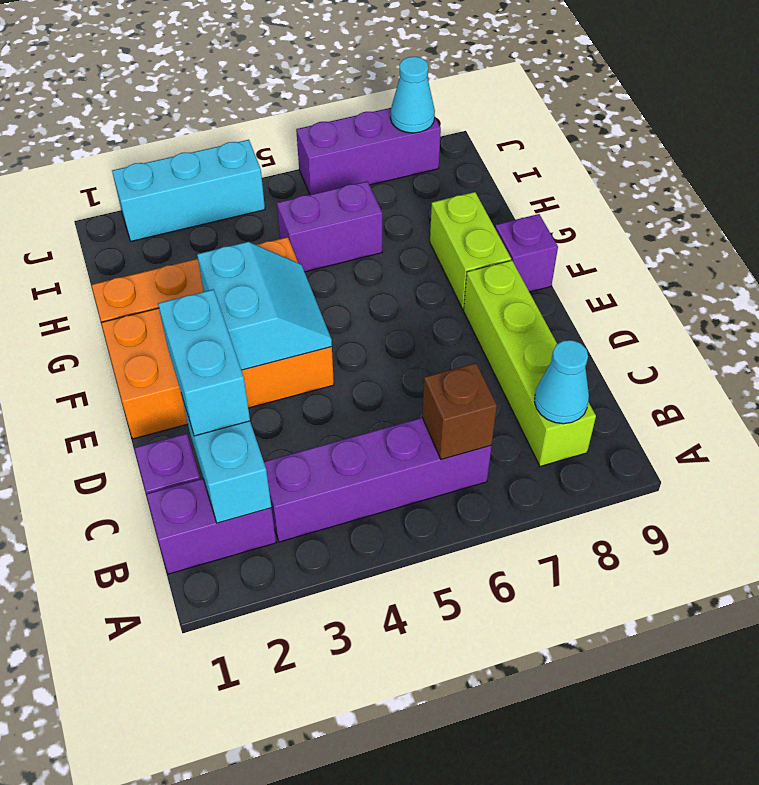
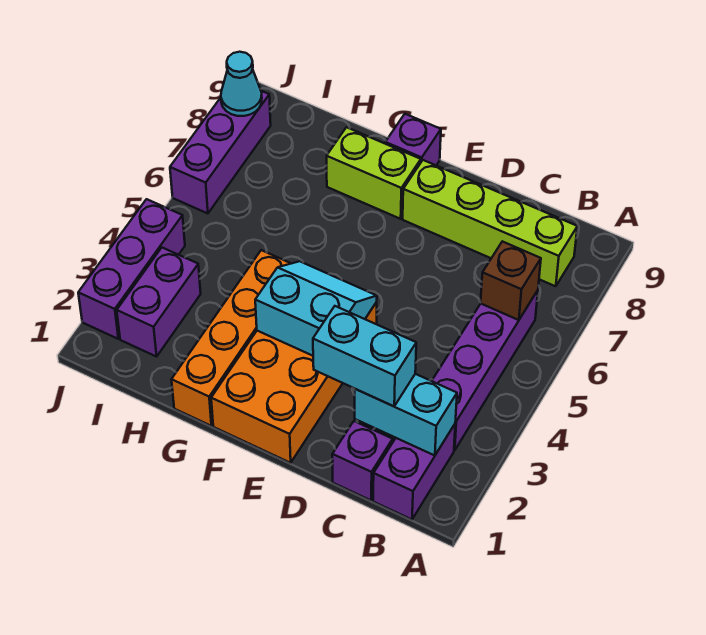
cyan cone B8 level 2 -> none
purple brick H5:H6 level 1 -> purple brick I2:I3 level 1
cyan brick J2:J4 level 1 -> purple brick J2:J4 level 1

